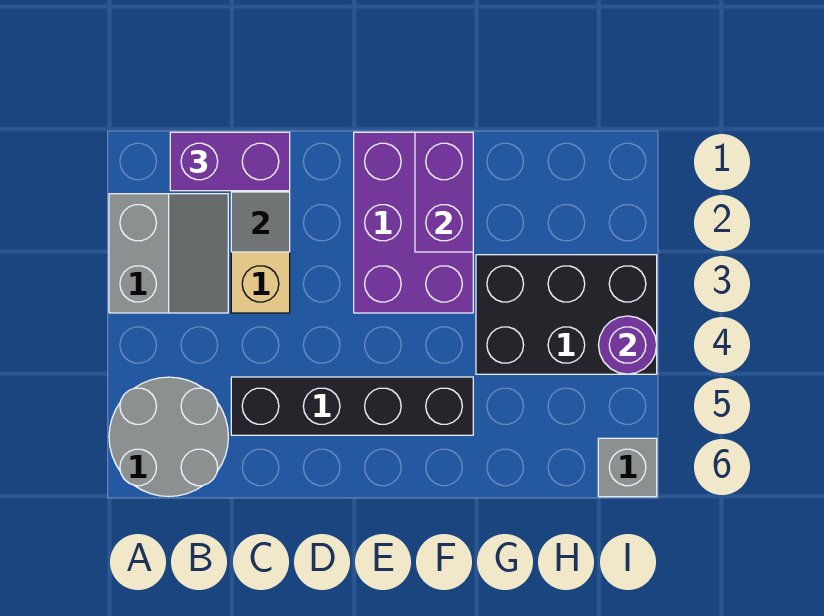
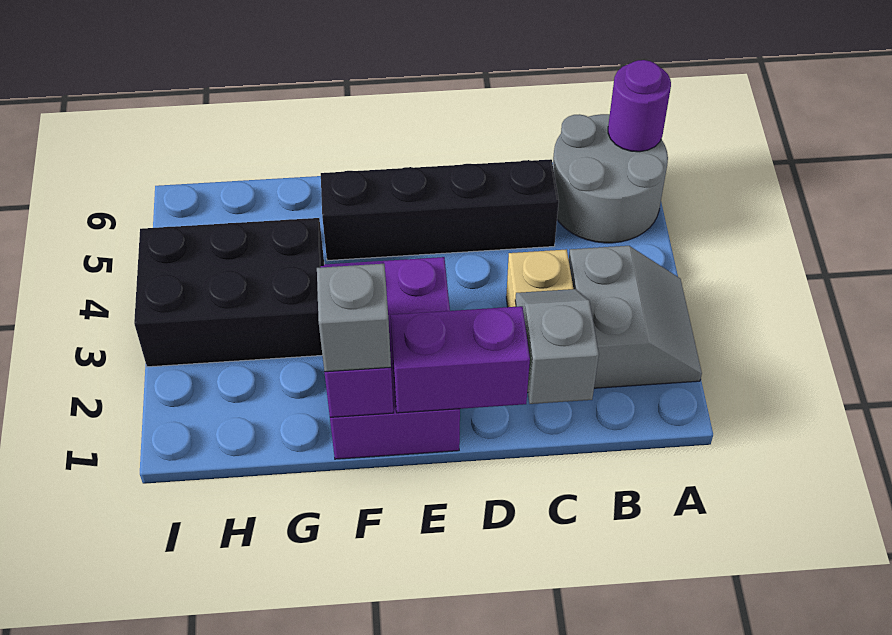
grey slope A2:B3 level 1 top A -> grey slope A2:B3 level 1 top B
purple brick B1:C1 level 3 -> purple brick D1:E1 level 2
purple round brick I4 level 2 -> purple round brick A6 level 2
grey brick I6 level 1 -> grey brick F1 level 3

